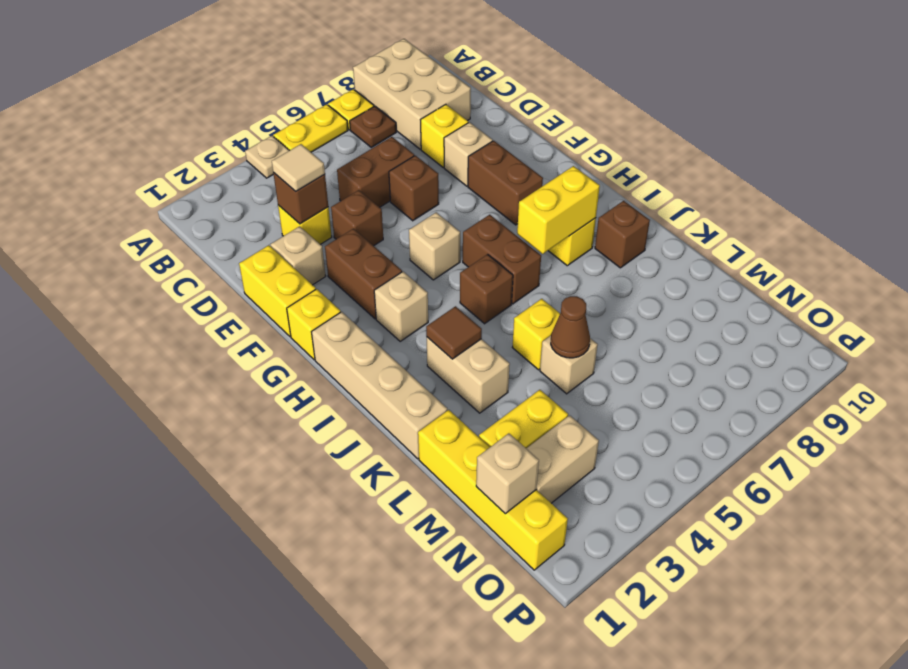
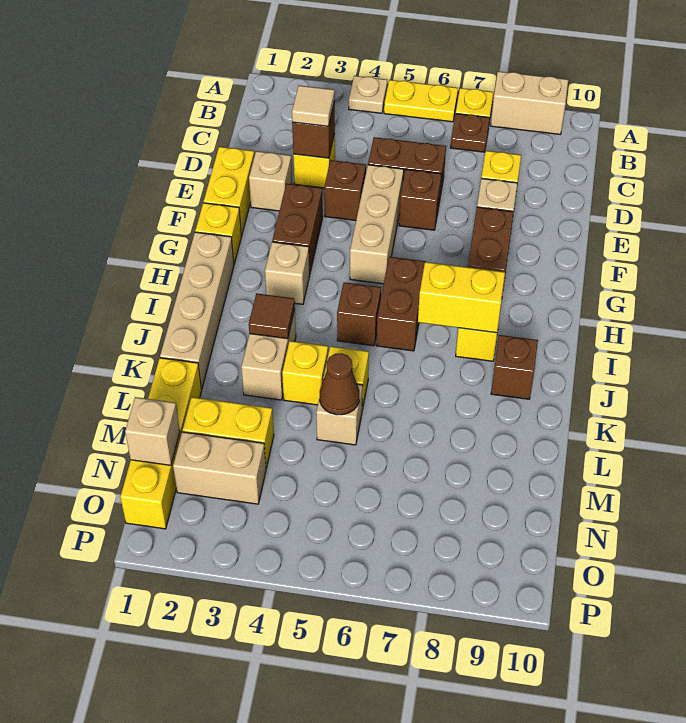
tan brick A8:C9 level 1 -> tan brick A8:A9 level 1
tan brick G5 level 1 -> tan brick E5:G5 level 1
none -> yellow brick K4 level 1

